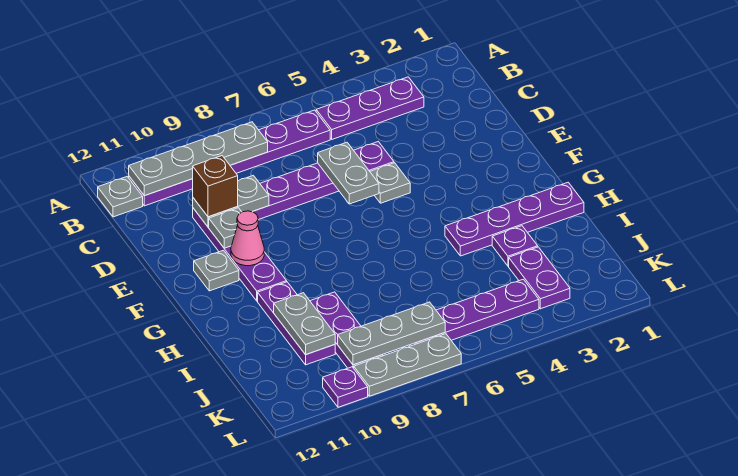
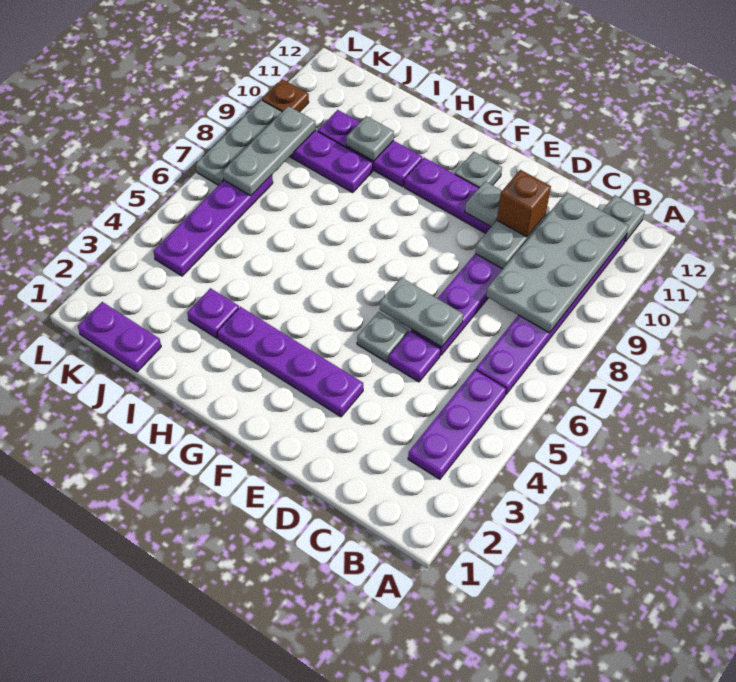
grey plate B8:B11 level 2 -> grey plate B8:C11 level 2
pink cone F10 level 2 -> none
purple plate H1:H4 level 1 -> purple plate E3:H3 level 1
grey plate I10:J10 level 2 -> grey plate I10 level 2
purple plate J3:K3 level 1 -> purple plate J1:K1 level 1
purple plate L10 level 1 -> brown plate L10 level 1

